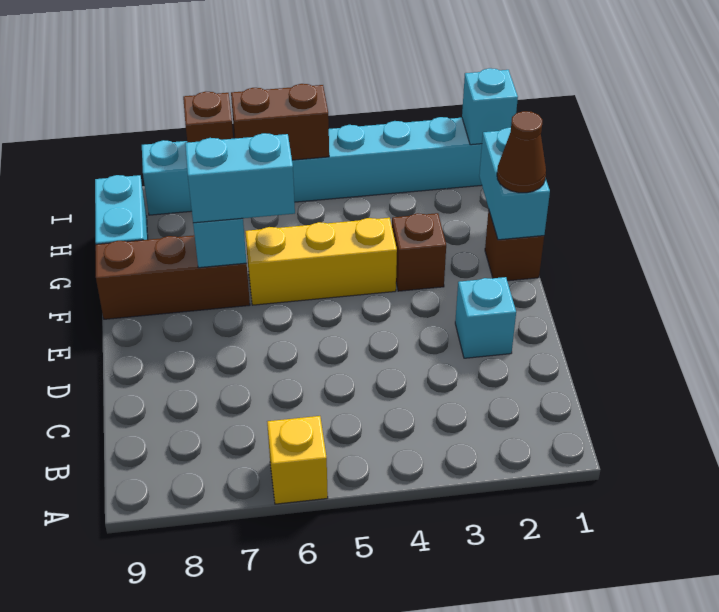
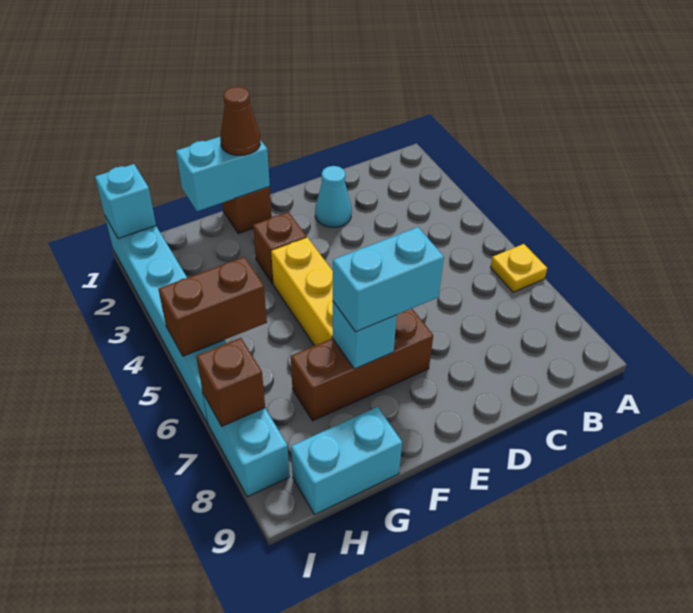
yellow brick A6 level 1 -> yellow plate A6 level 1
cyan brick D2 level 1 -> cyan cone D2 level 1
cyan brick F6:F7 level 3 -> cyan brick E7:F7 level 3
brown brick F7:F9 level 1 -> brown brick E7:G7 level 1
brown brick I5:I6 level 2 -> brown brick H5:I5 level 2

